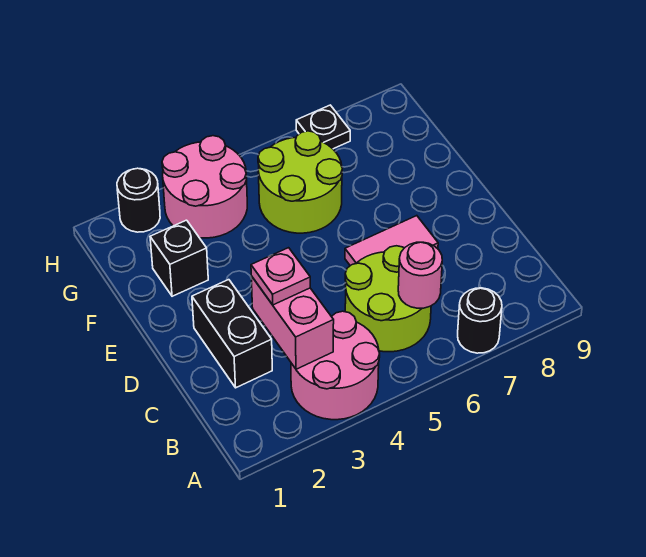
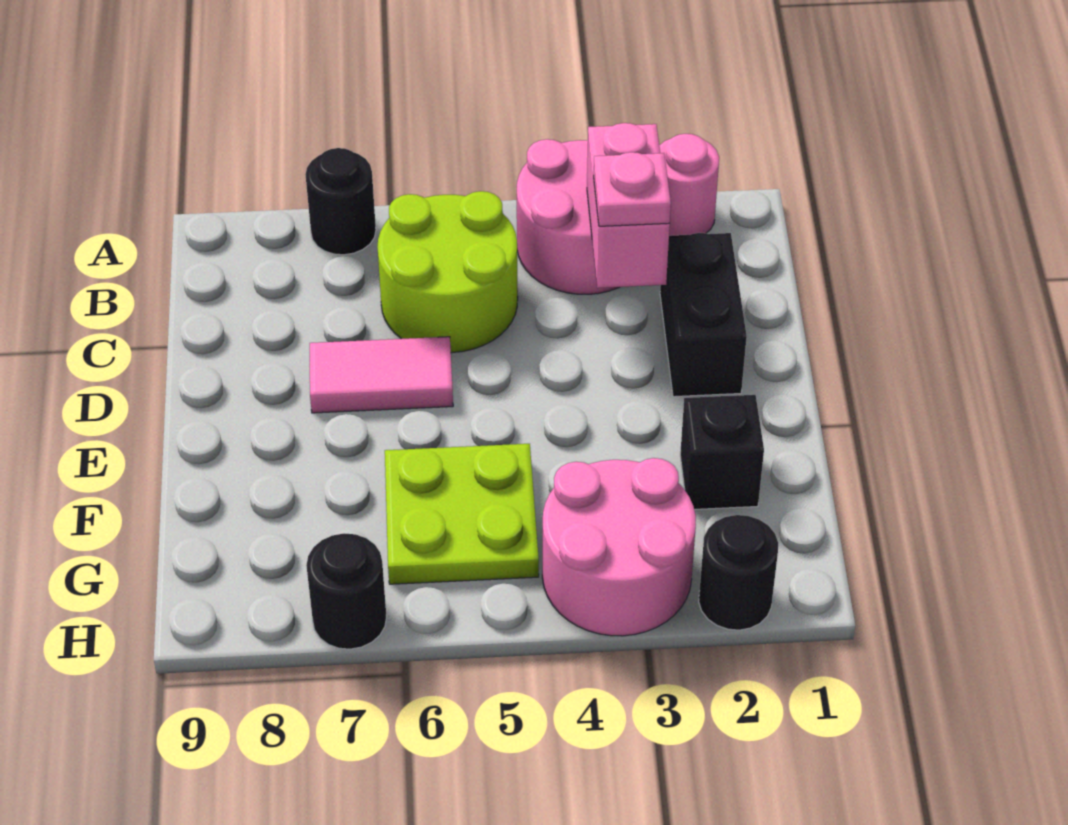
pink round brick B6 level 2 -> pink round brick A2 level 1
lime round brick F5:G6 level 1 -> lime plate F5:G6 level 1
black plate H7 level 1 -> black round brick H7 level 1

